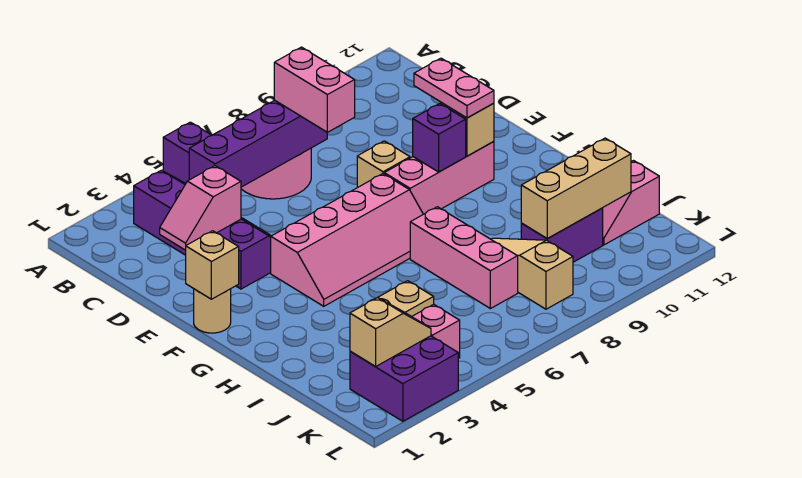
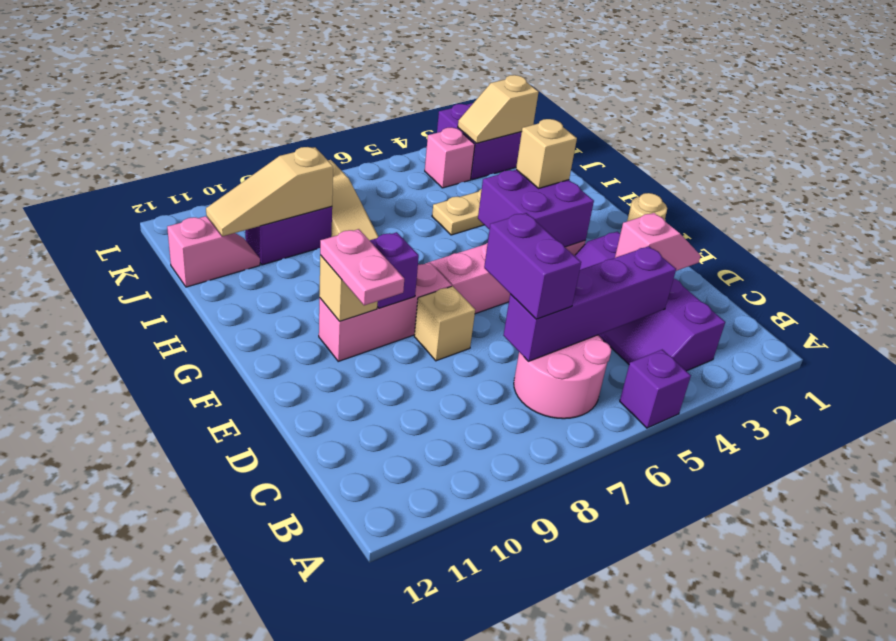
pink brick C7:D7 level 3 -> purple brick C7:D7 level 3
tan brick F1 level 2 -> tan brick G4 level 3
none -> purple brick F4:G5 level 2
pink brick H7:J7 level 1 -> none
tan brick J9:J11 level 2 -> tan slope J9:J11 level 2 top 9

